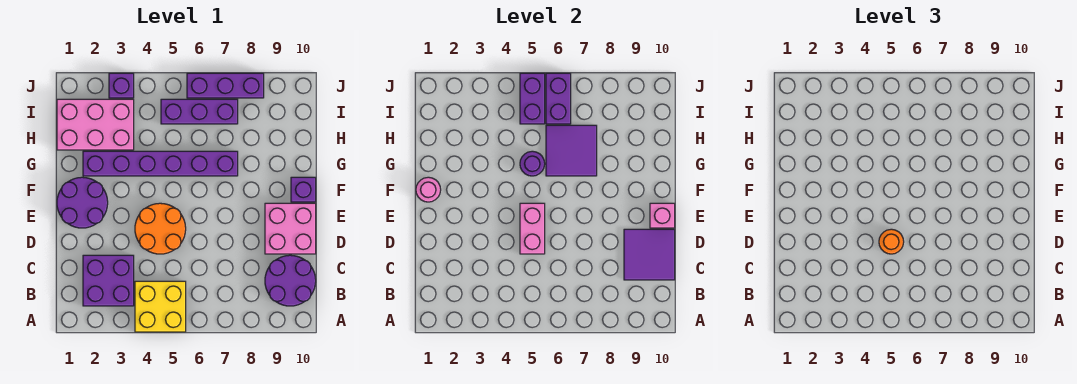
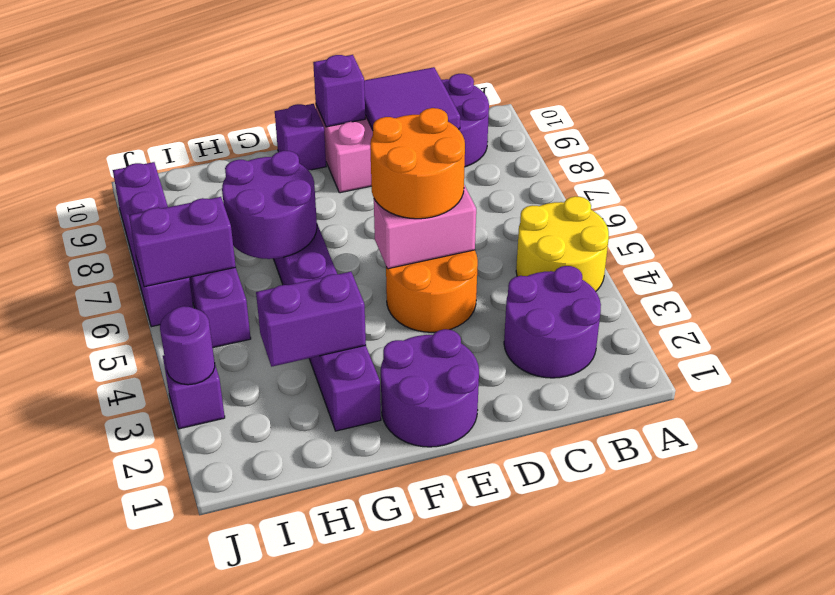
yellow brick A4:B5 level 1 -> yellow round brick A4:B5 level 1
purple brick B2:C3 level 1 -> purple round brick B2:C3 level 1
orange round brick D5 level 3 -> orange round brick D5:E6 level 3
pink brick E10 level 2 -> purple brick E10 level 2
pink round brick F1 level 2 -> none
purple round brick G5 level 2 -> purple round brick J3 level 2
purple tile G6:H7 level 2 -> purple round brick G6:H7 level 2
pink brick H1:I3 level 1 -> none
purple brick I5:J5 level 2 -> purple brick G3:H3 level 2
purple brick J6:J8 level 1 -> purple brick J6:J9 level 1

